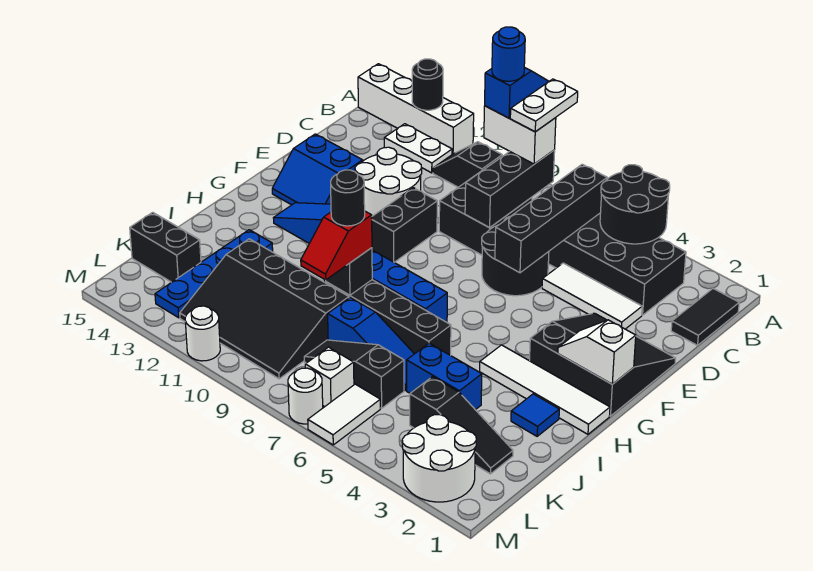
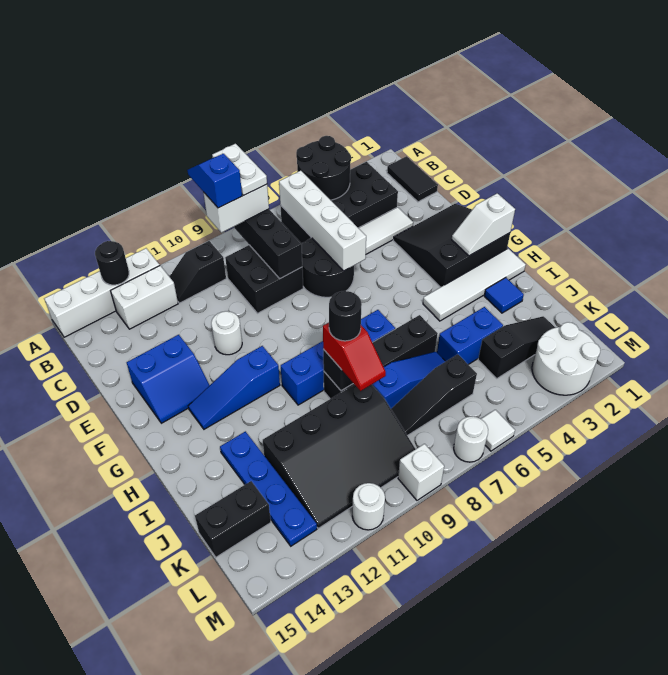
black brick B6:E6 level 2 -> white brick B6:E6 level 2
blue round brick B9 level 5 -> none
white plate B12:B13 level 1 -> white brick B12:B13 level 1
white round brick D11:E12 level 1 -> white round brick E11 level 1
black brick E10:F10 level 1 -> none
white tile L6:M6 level 1 -> white tile M6 level 1
white brick L7 level 1 -> white brick M9 level 1

